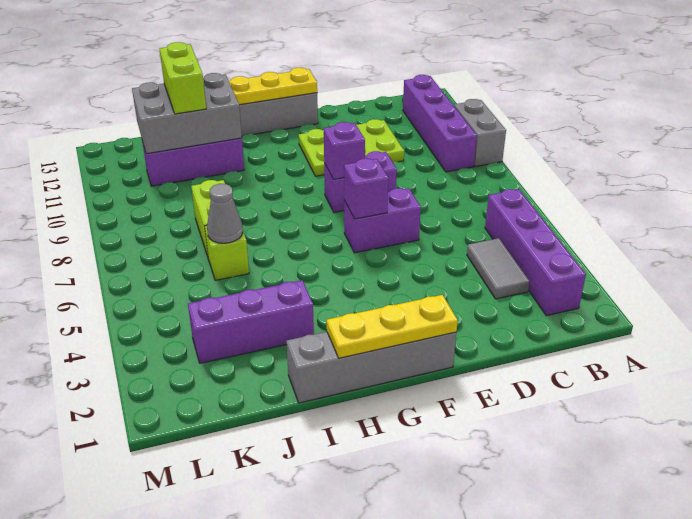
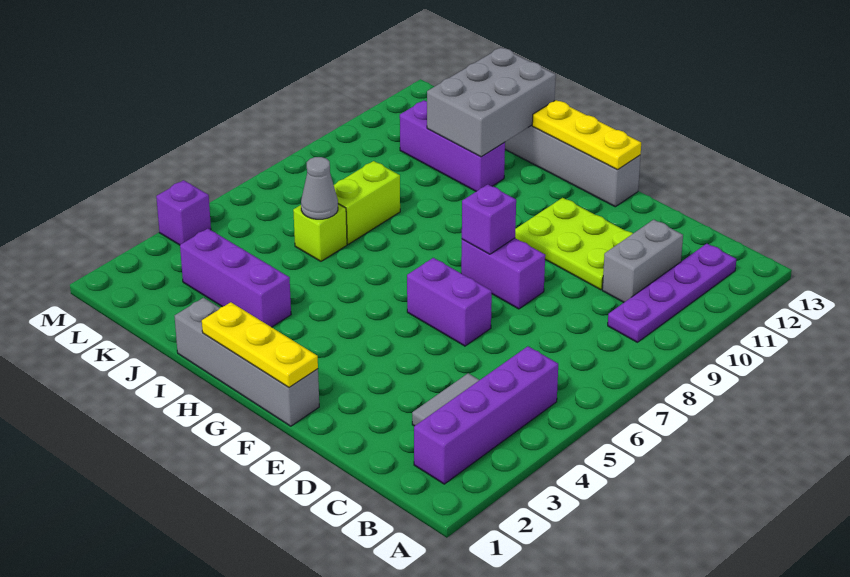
grey brick A9:A10 level 1 -> grey brick C10:C11 level 1
purple brick B9:B12 level 1 -> purple plate B9:B12 level 1
purple brick F6 level 2 -> purple brick M4 level 1
grey brick I11:K12 level 2 -> grey brick I11:J13 level 2
lime brick J11:J12 level 3 -> none

